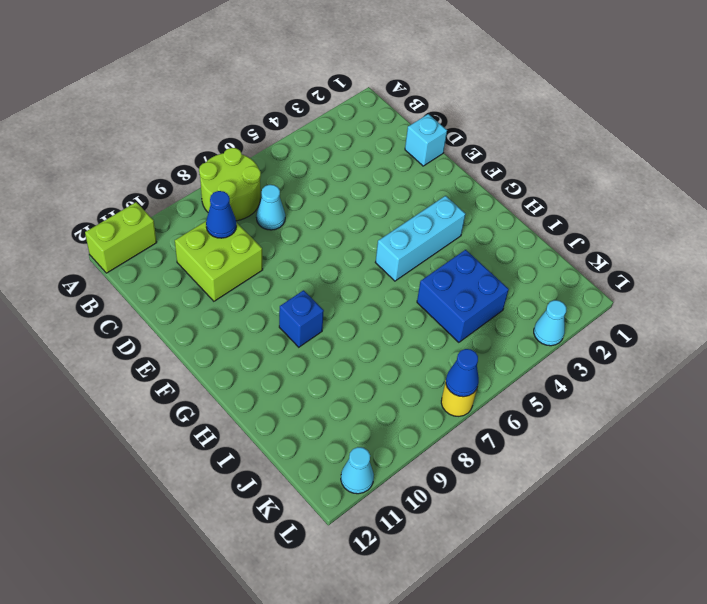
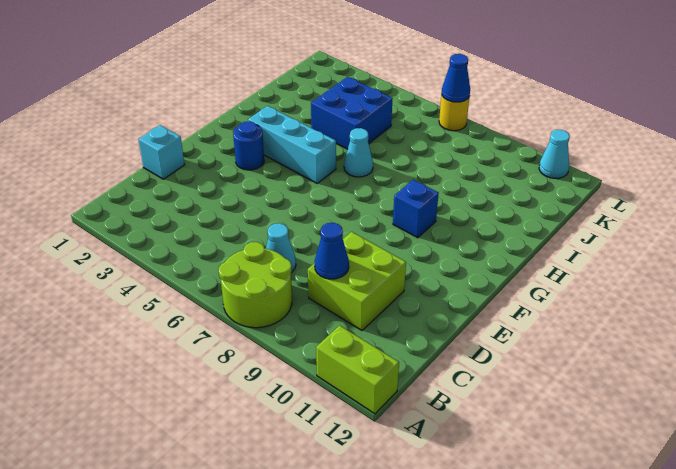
none -> blue round brick F3 level 1
cyan cone L3 level 1 -> cyan cone H6 level 1

